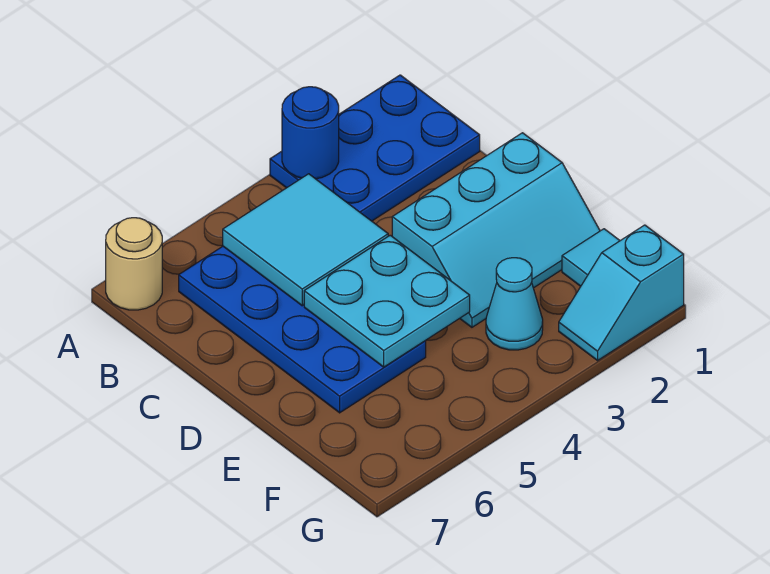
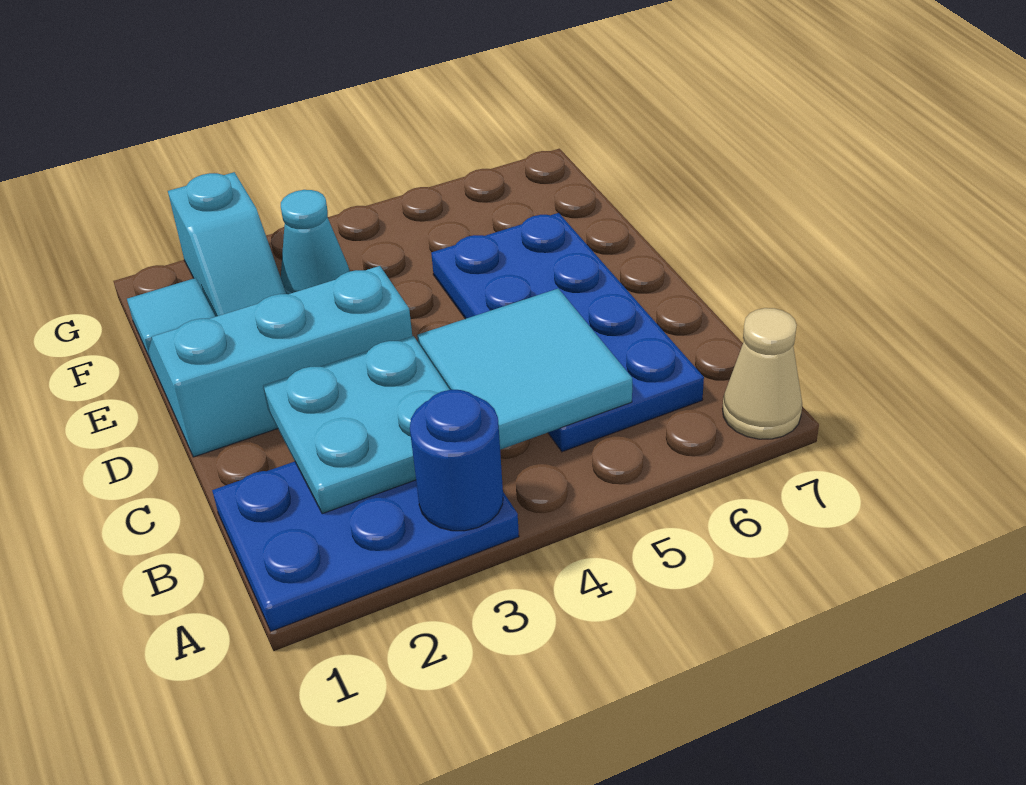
tan round brick A7 level 1 -> tan cone A7 level 1
cyan plate D4:E5 level 2 -> cyan plate B2:C3 level 2
cyan slope G1:G2 level 1 top 1 -> cyan slope F2:G2 level 1 top G

